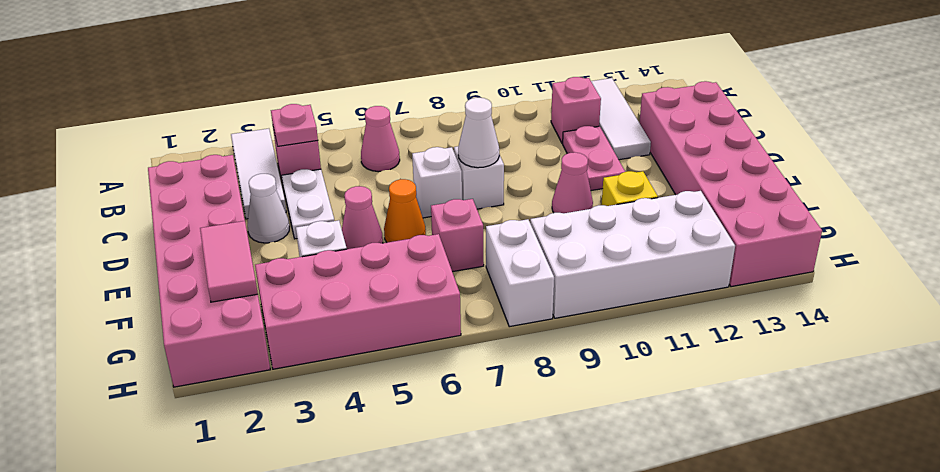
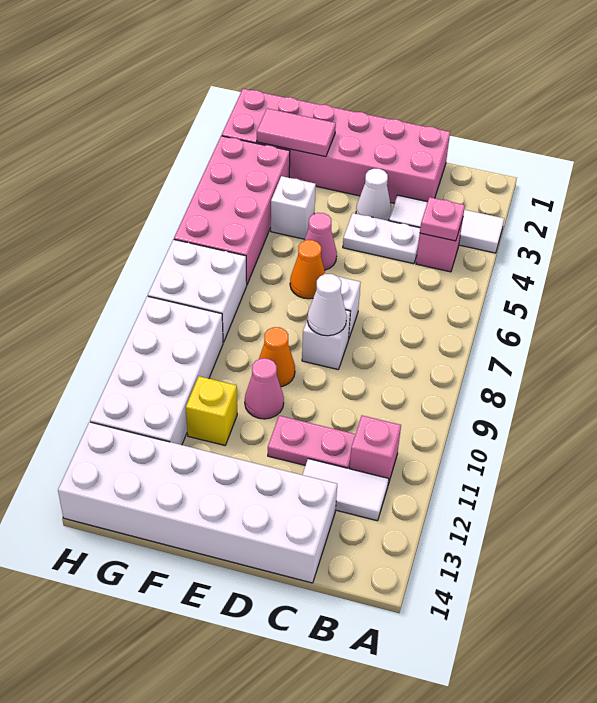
white tile A12:C12 level 1 -> white tile B12:C12 level 1
pink cone B6 level 1 -> none
pink brick C13:H14 level 1 -> white brick C13:H14 level 1
none -> orange cone E9 level 1
pink brick F7 level 1 -> none
white brick G8:H8 level 1 -> white brick G7:H8 level 1

